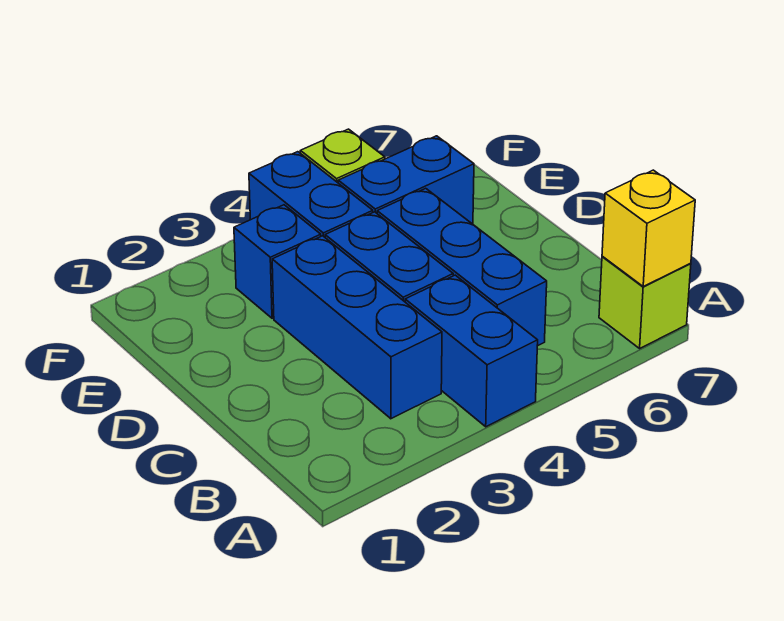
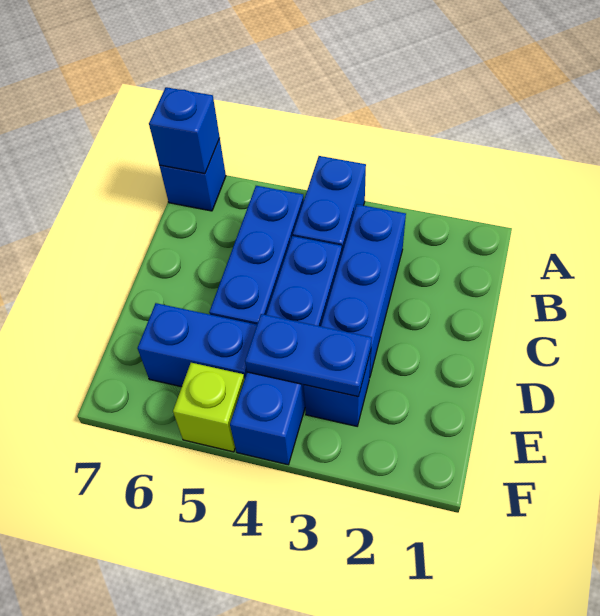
lime brick A7 level 1 -> blue brick A7 level 1
yellow brick A7 level 2 -> blue brick A7 level 2
none -> blue plate E3:E4 level 2

